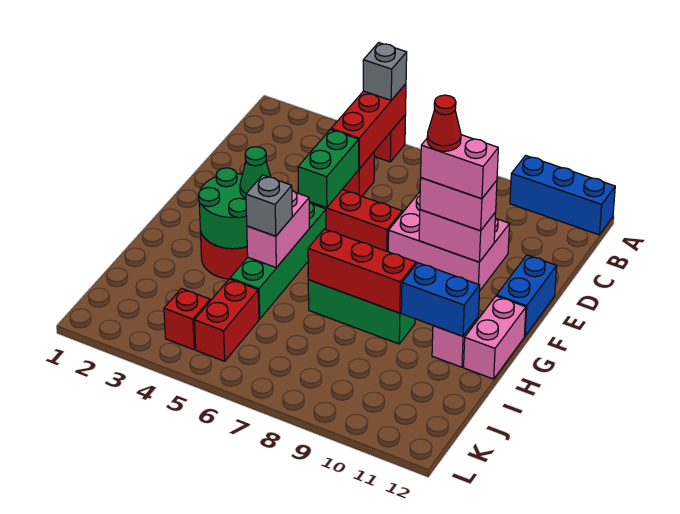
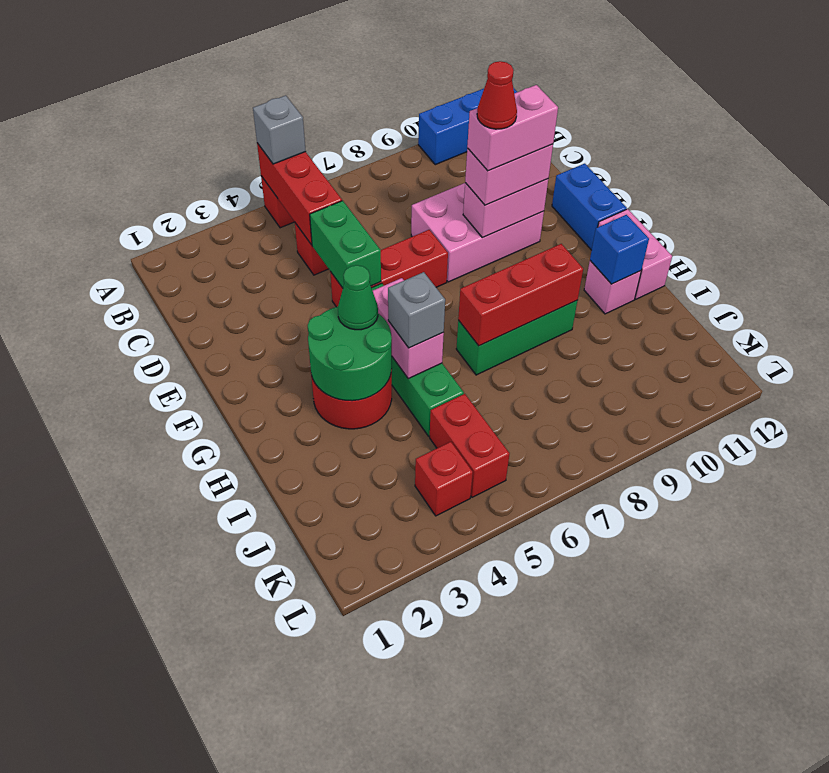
blue brick H10:H11 level 2 -> blue brick H11 level 2

